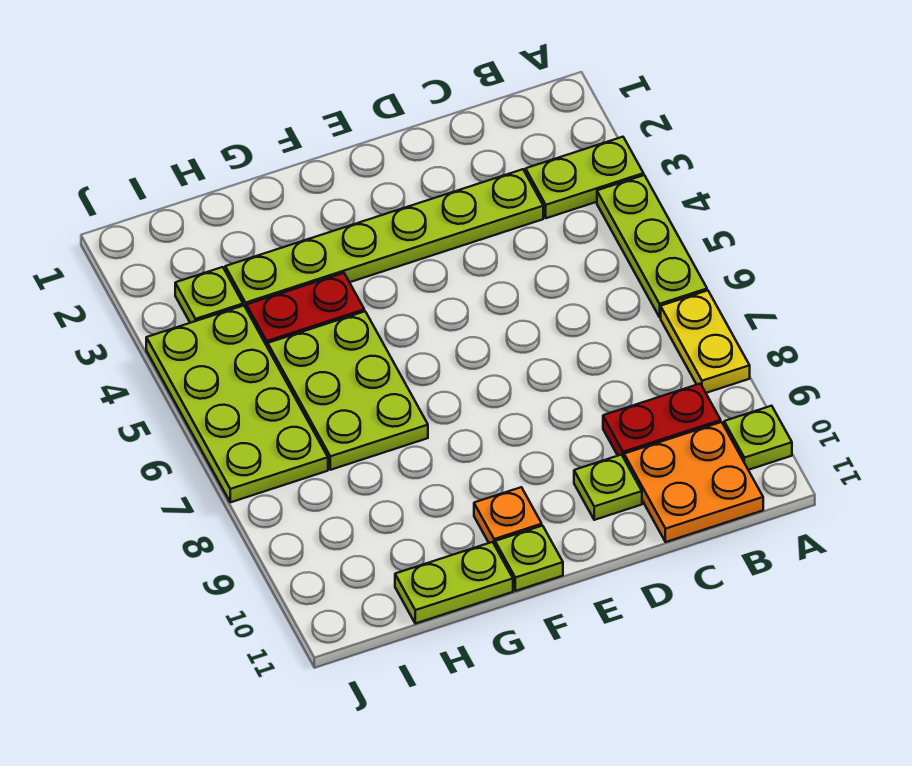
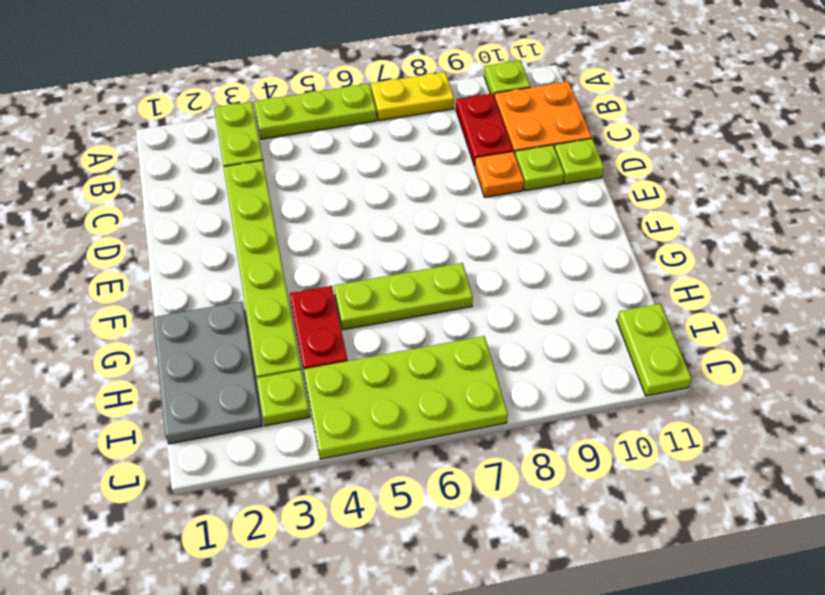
orange plate F10 level 1 -> orange plate D9 level 1
lime plate F11 level 1 -> lime plate D11 level 1
none -> grey plate G1:I2 level 1
lime plate G5:H7 level 1 -> lime plate G5:G7 level 1
lime plate G11:H11 level 1 -> lime plate I11:J11 level 1

